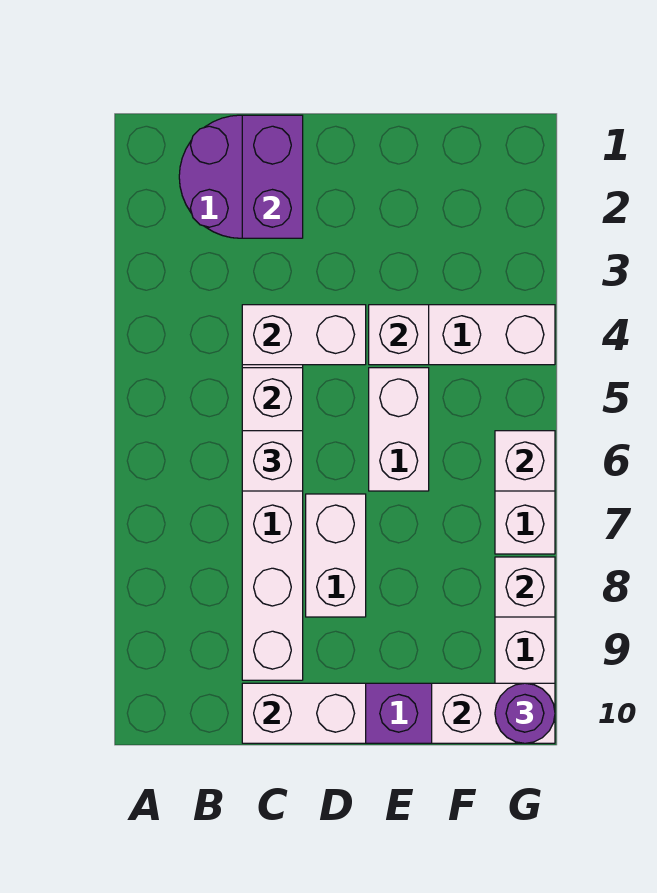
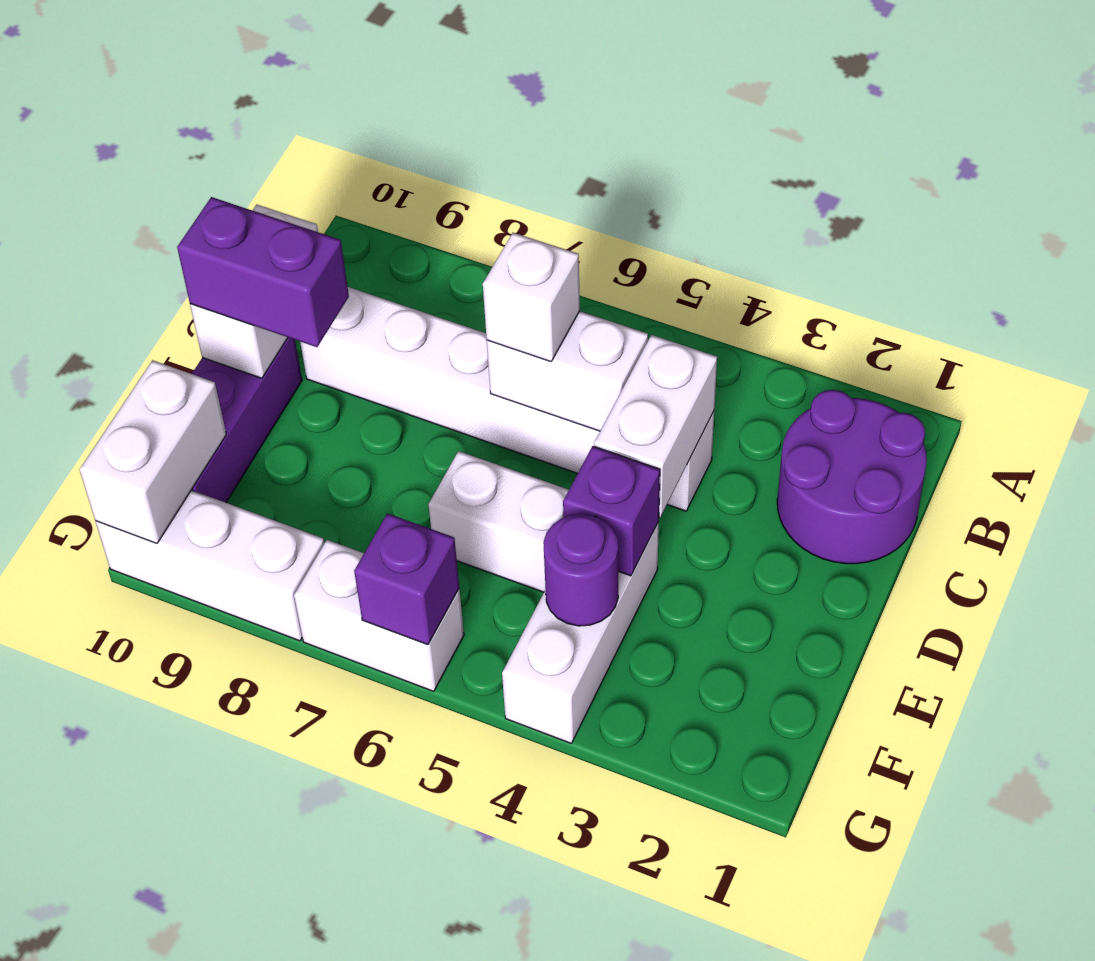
purple brick C1:C2 level 2 -> purple brick D9:D10 level 3
white brick D7:D8 level 1 -> none
white brick E4 level 2 -> purple brick E4 level 2
white brick G6 level 2 -> purple brick G6 level 2
white brick G8 level 2 -> none
purple round brick G10 level 3 -> purple round brick F4 level 2

